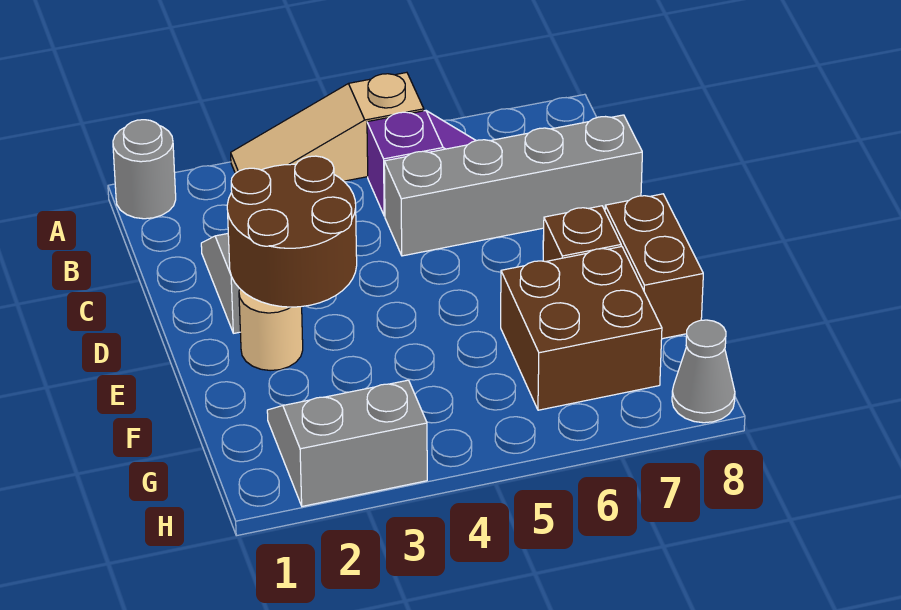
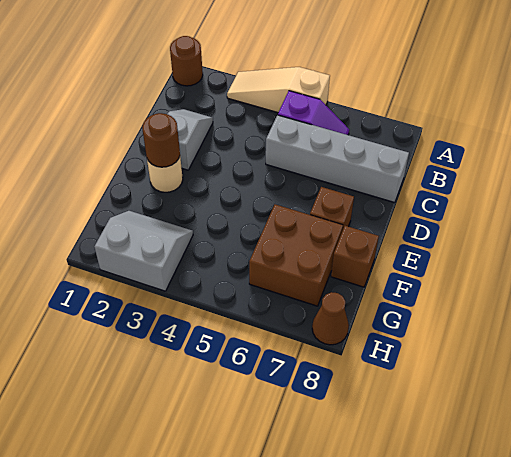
grey round brick A1 level 1 -> brown round brick A1 level 1
brown round brick D2:E3 level 2 -> brown round brick E2 level 2
brown brick E8:F8 level 1 -> brown brick F8 level 1
grey cone H8 level 1 -> brown cone H8 level 1

